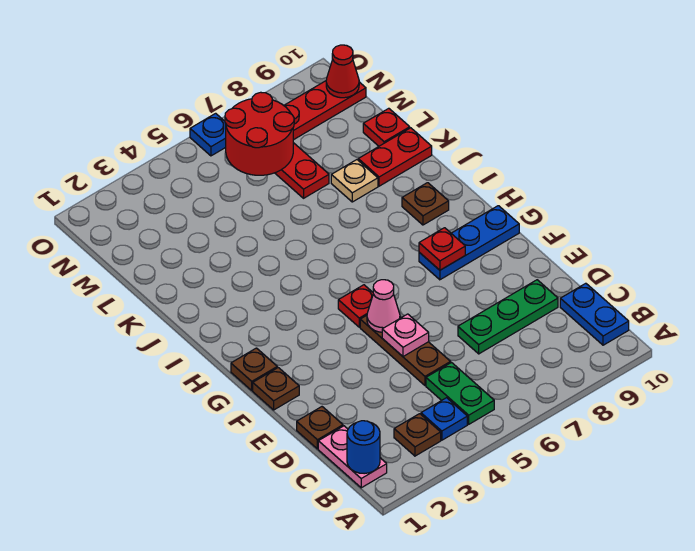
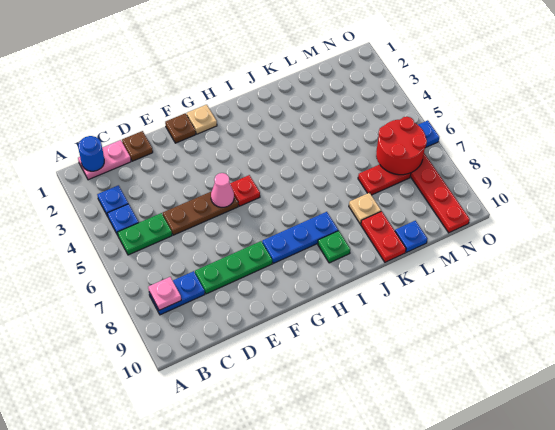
brown plate B3 level 1 -> blue plate B3 level 1
blue plate B10:C10 level 1 -> blue plate B8:C8 level 1
green plate D7:D9 level 1 -> green plate D8:F8 level 1
pink plate E5 level 2 -> pink plate B8 level 2
brown plate G1 level 1 -> tan plate G1 level 1
blue plate G8:G10 level 1 -> blue plate G8:I8 level 1
red plate G8 level 2 -> none
brown plate I9 level 1 -> green plate I9 level 1
red plate L10 level 1 -> blue plate L10 level 1
red cone N10 level 2 -> none

